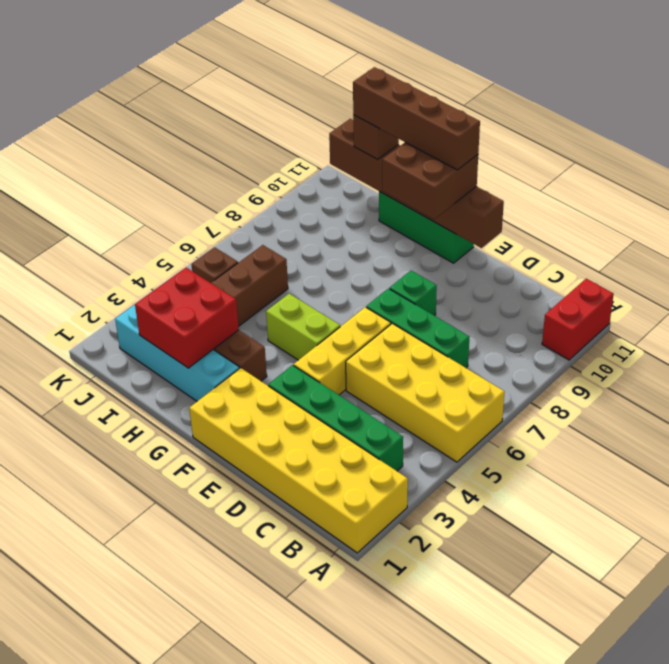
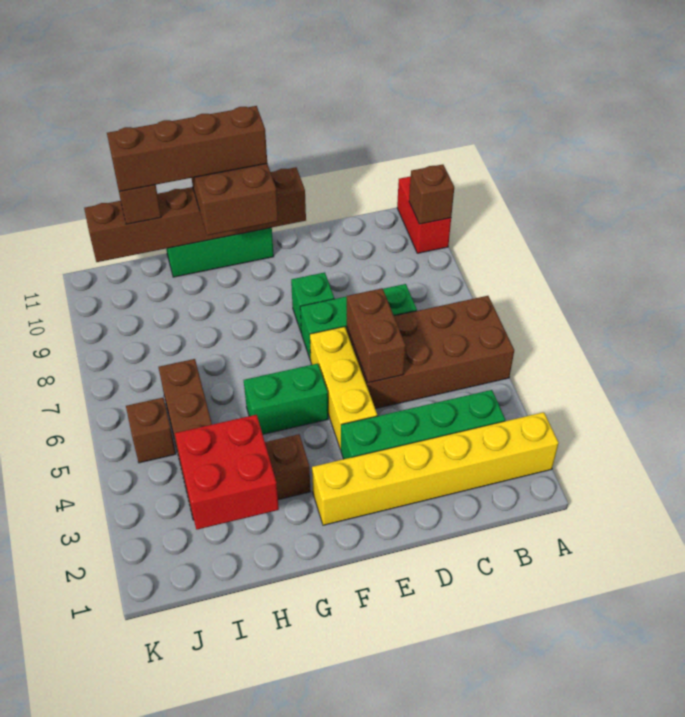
yellow brick A1:F2 level 1 -> yellow brick A2:F2 level 1
yellow brick A5:D6 level 1 -> brown brick A5:D6 level 1
none -> brown brick A10 level 2
none -> brown brick D5:D6 level 2
lime brick F5:G5 level 1 -> green brick F5:G5 level 1
cyan brick G2:J2 level 1 -> none

